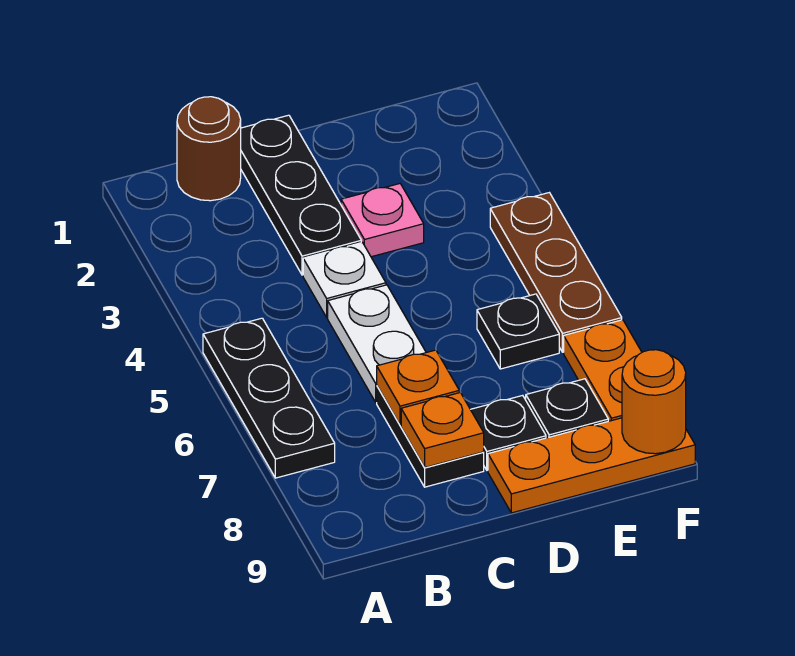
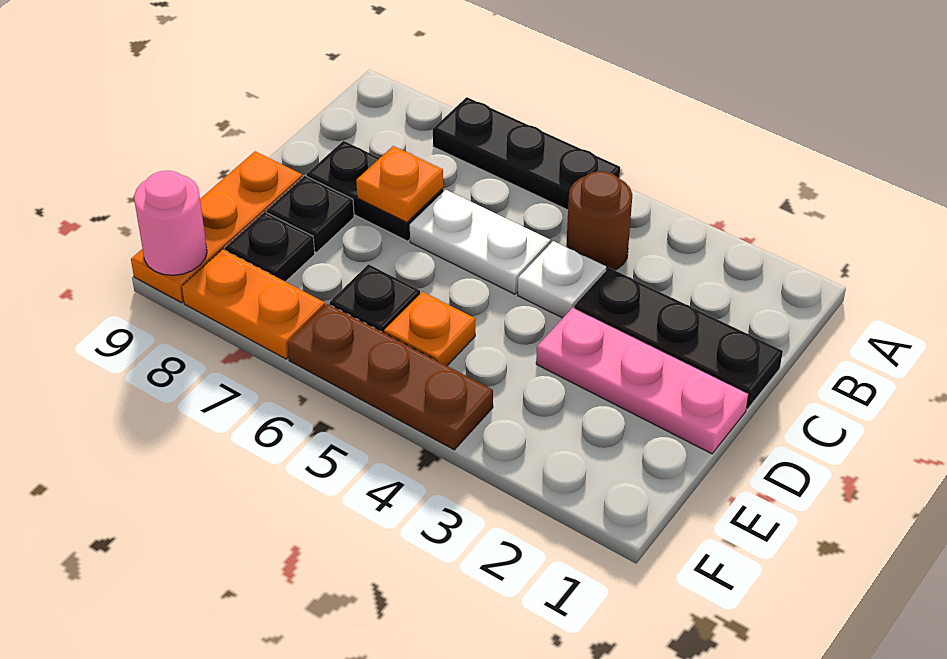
brown round brick B1 level 1 -> brown round brick B4 level 1
orange plate C8 level 2 -> orange plate E5 level 1
pink plate D3 level 1 -> pink plate D1:D3 level 1
orange round brick F9 level 2 -> pink round brick F9 level 2

